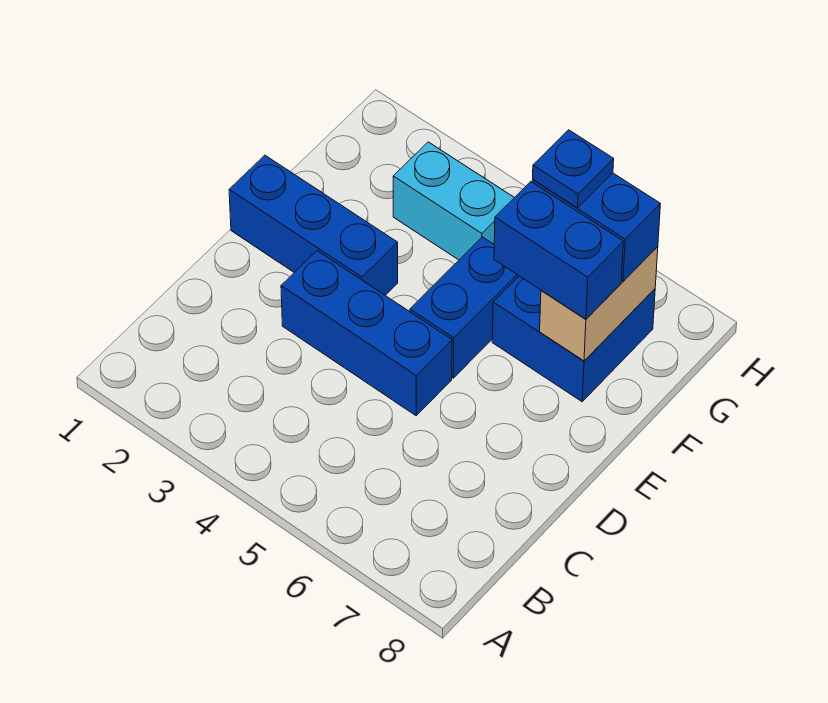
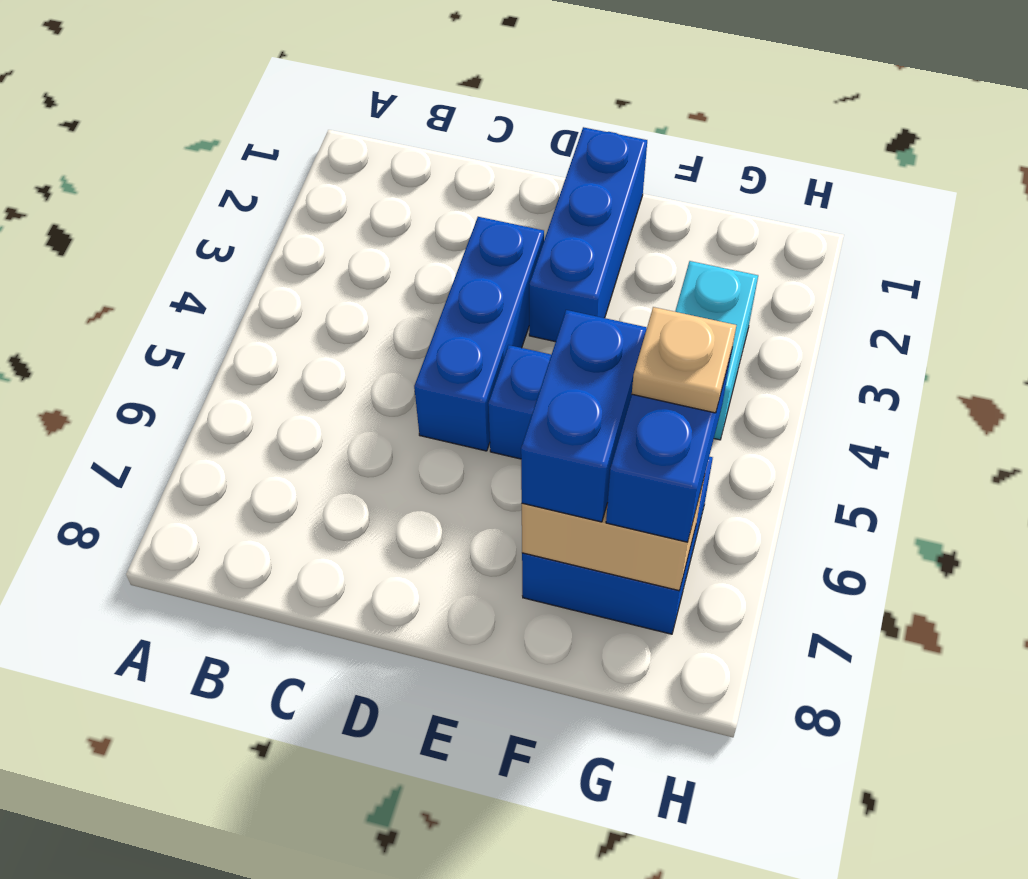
blue plate G6 level 4 -> tan plate G6 level 4

